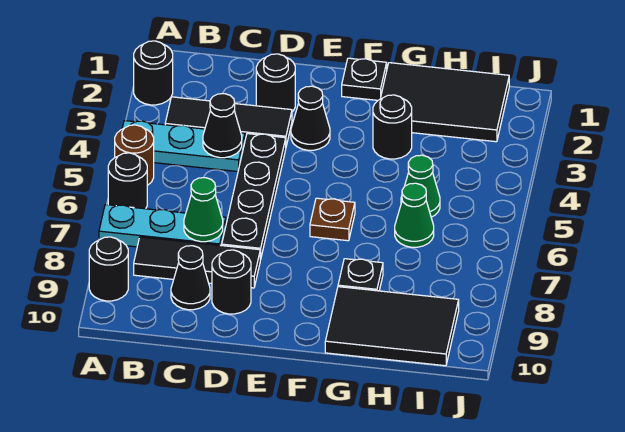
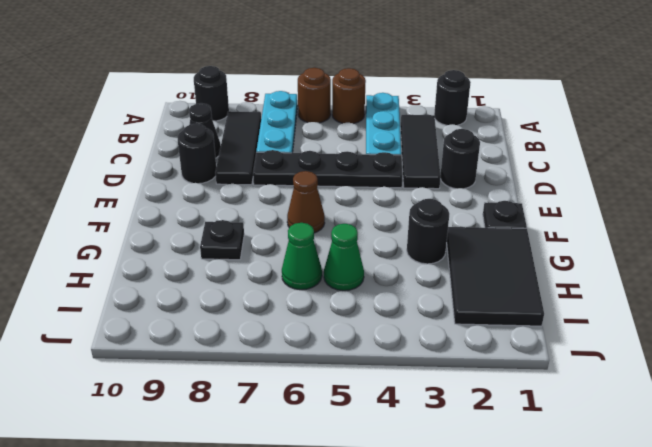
black round brick A6 level 1 -> brown round brick A6 level 1
black cone C4 level 2 -> none
green cone C7 level 2 -> none
black cone E3 level 1 -> none
brown plate F6 level 1 -> brown cone F6 level 1
black tile G9:I10 level 1 -> none

